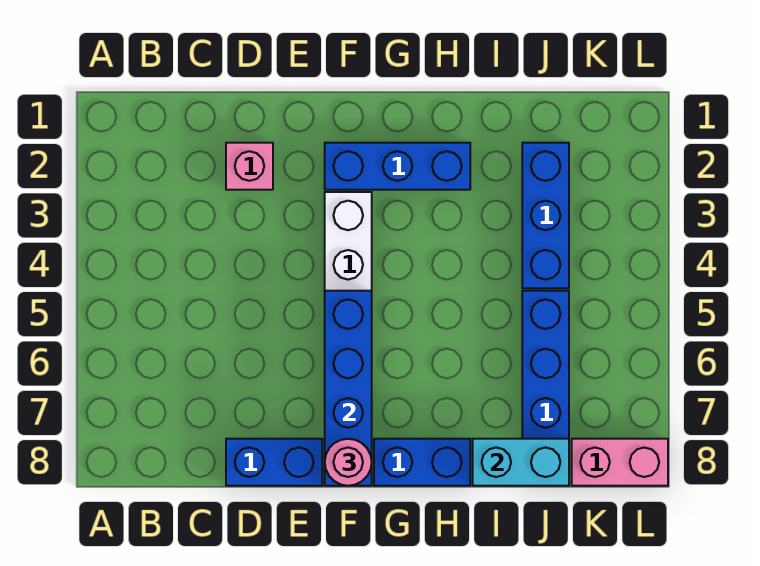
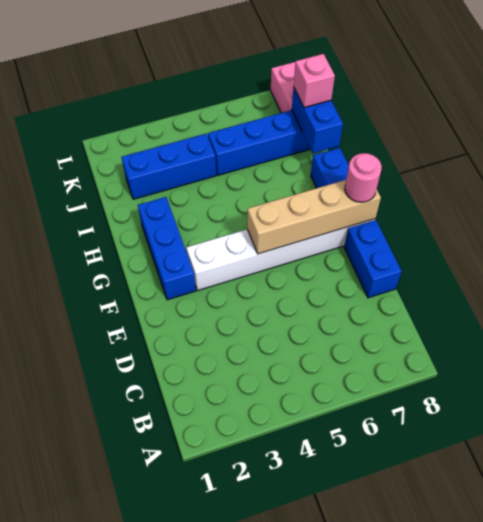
pink brick D2 level 1 -> pink brick J8 level 3
blue brick F5:F8 level 2 -> tan brick F5:F8 level 2
cyan brick I8:J8 level 2 -> blue brick I8:J8 level 2

